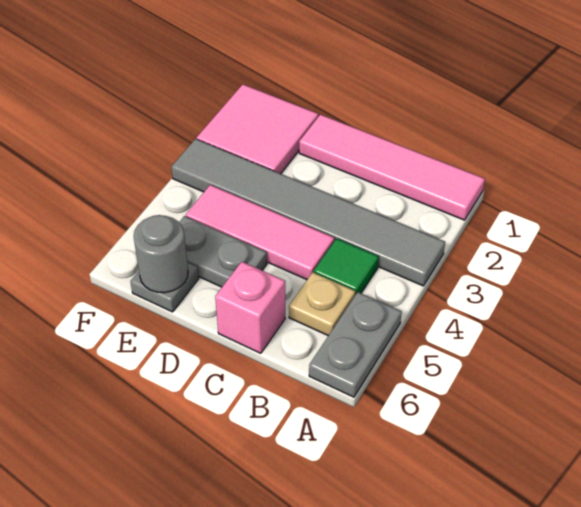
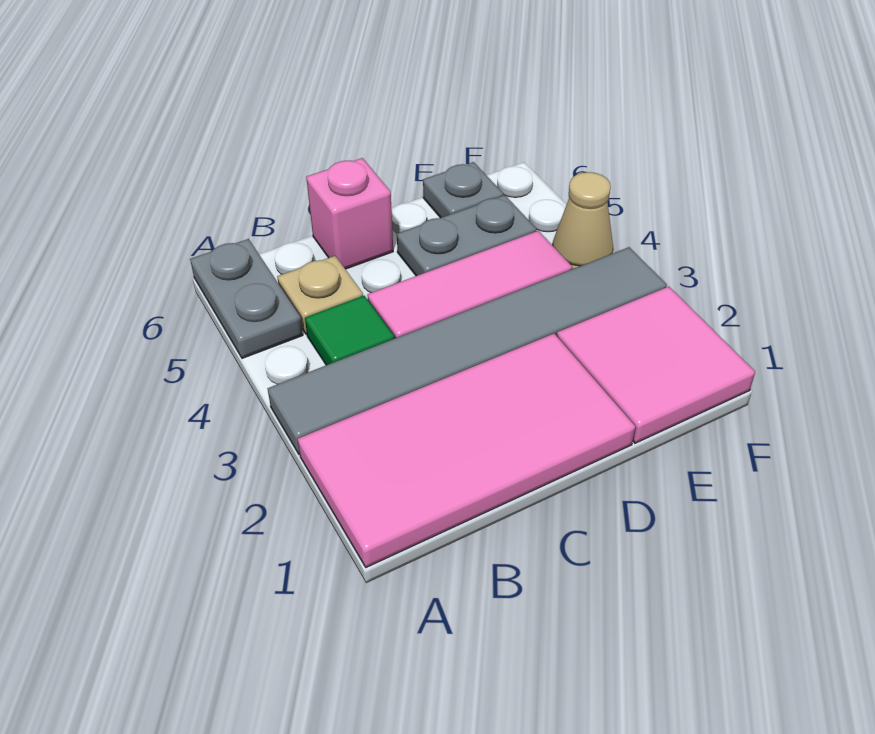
pink tile A1:D1 level 1 -> pink tile A1:D2 level 1
grey round brick E6 level 2 -> none
none -> tan cone F4 level 1

